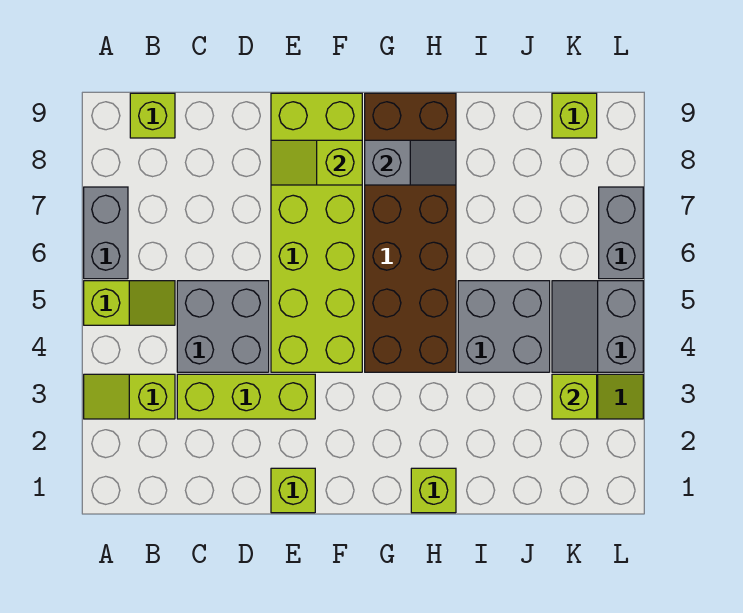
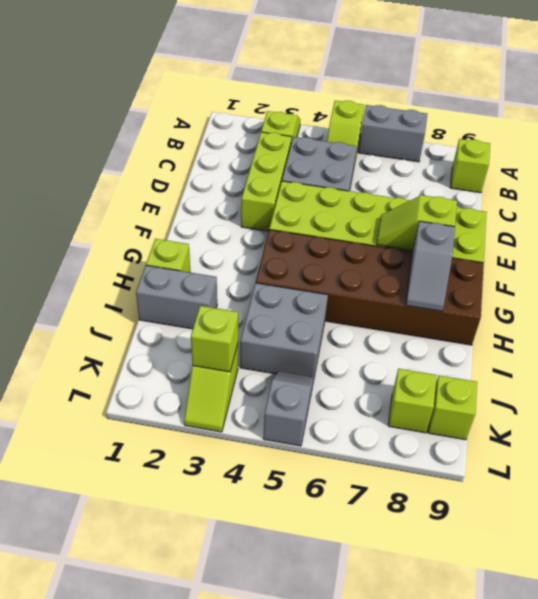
lime brick E1 level 1 -> lime brick K8 level 1
lime slope E8:F8 level 2 top F -> lime slope F7:F8 level 2 top 8
grey slope K4:L5 level 1 top L -> grey slope K5:L5 level 1 top L
grey brick L6:L7 level 1 -> grey brick I1:I2 level 1

